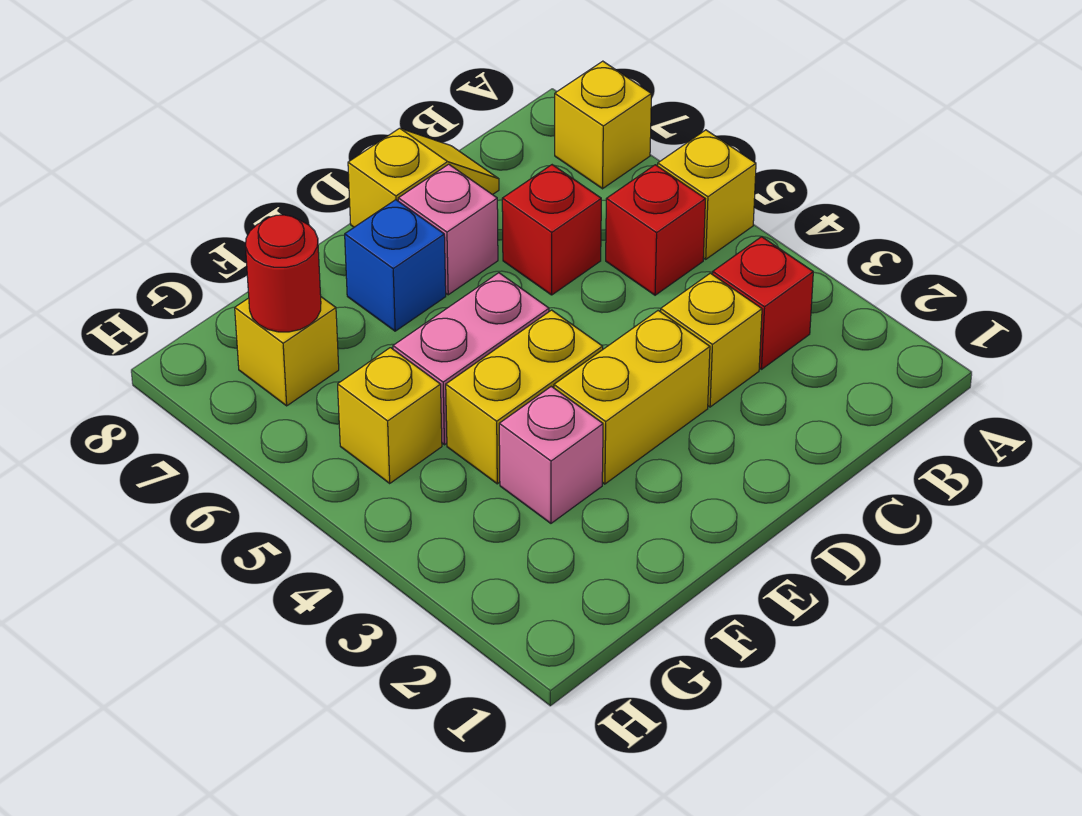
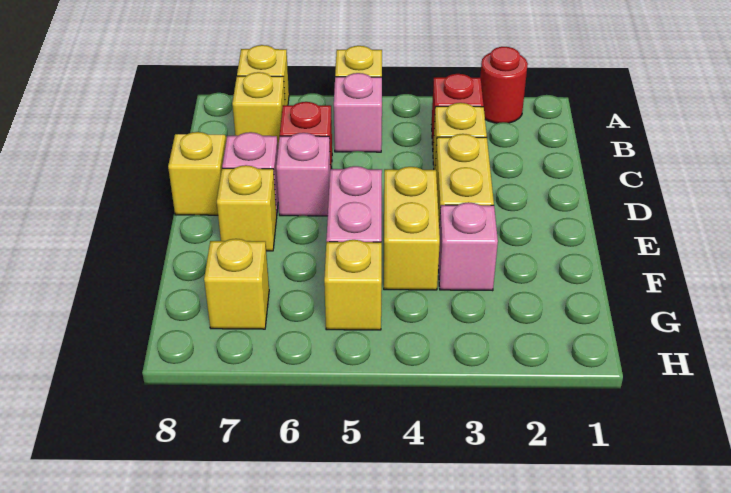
red brick B5 level 1 -> pink brick B5 level 1
none -> yellow brick B7 level 1
none -> pink brick D6 level 1
blue brick E7 level 1 -> yellow brick E7 level 1
red round brick G7 level 2 -> red round brick A2 level 1

